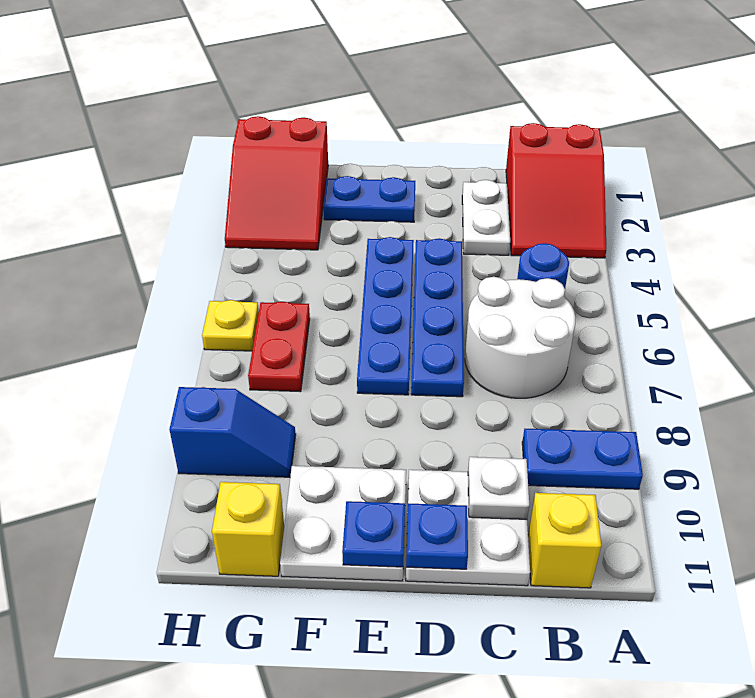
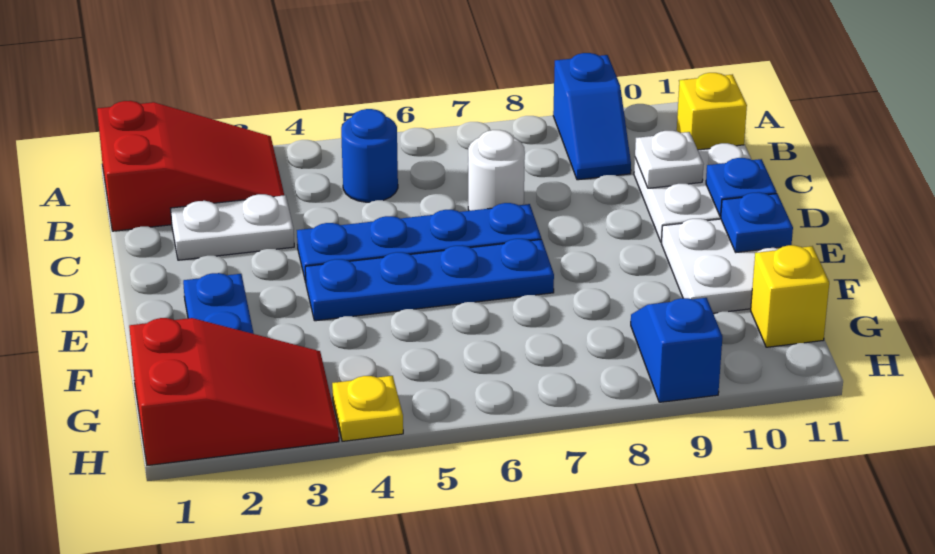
blue plate A9:B9 level 1 -> blue slope A9:B9 level 1 top A
white round brick B6:C7 level 1 -> white round brick C7 level 1
red plate G6:G7 level 1 -> none
yellow plate H6 level 1 -> yellow plate H4 level 1

